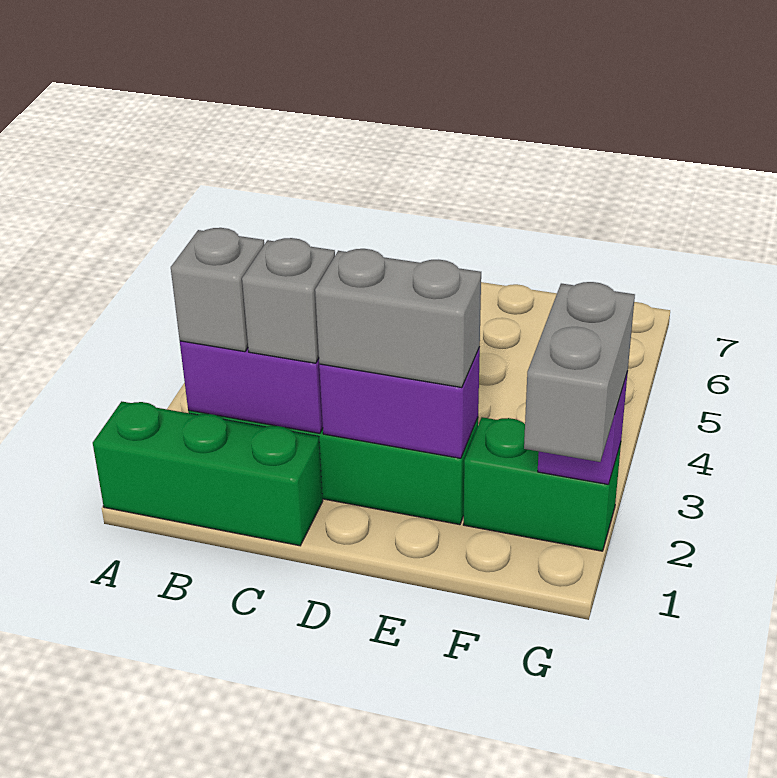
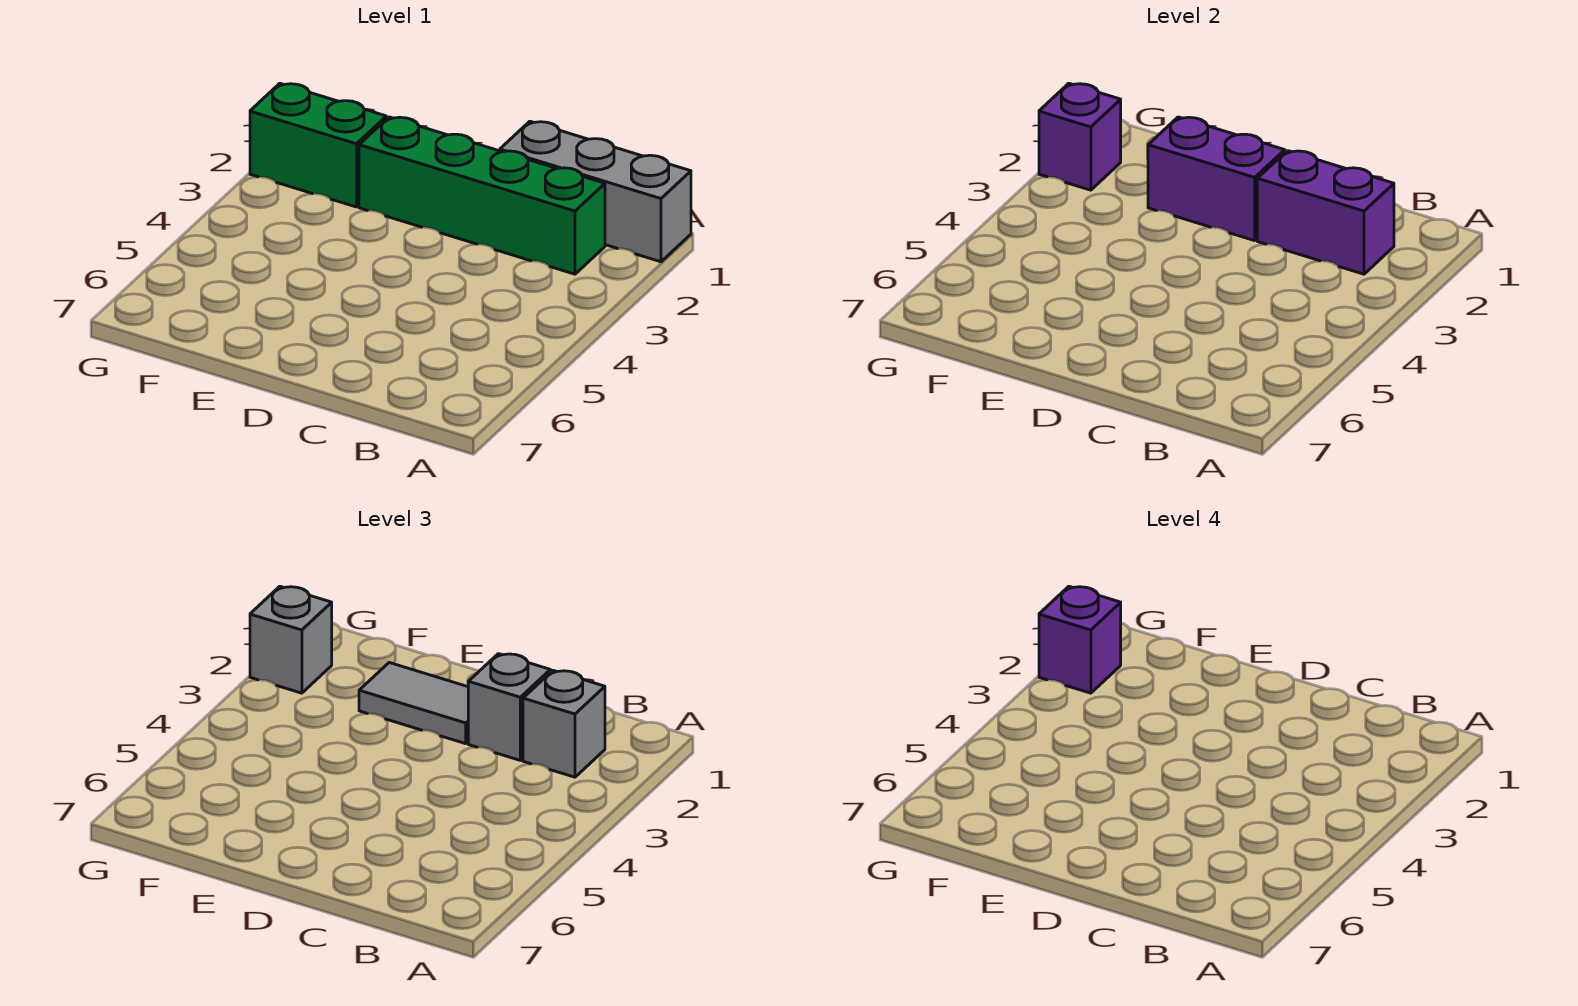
green brick A1:C1 level 1 -> grey brick A1:C1 level 1
grey brick D2:E2 level 3 -> grey tile D2:E2 level 3
grey brick G1:G2 level 3 -> grey brick G2 level 3
none -> purple brick G2 level 4

